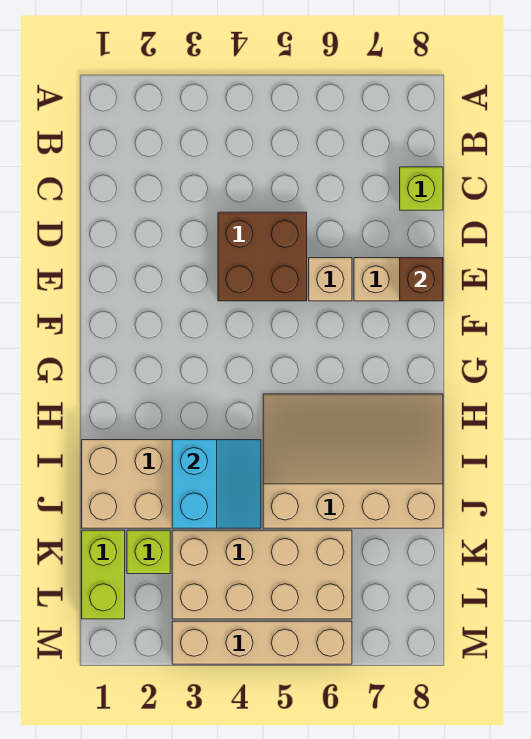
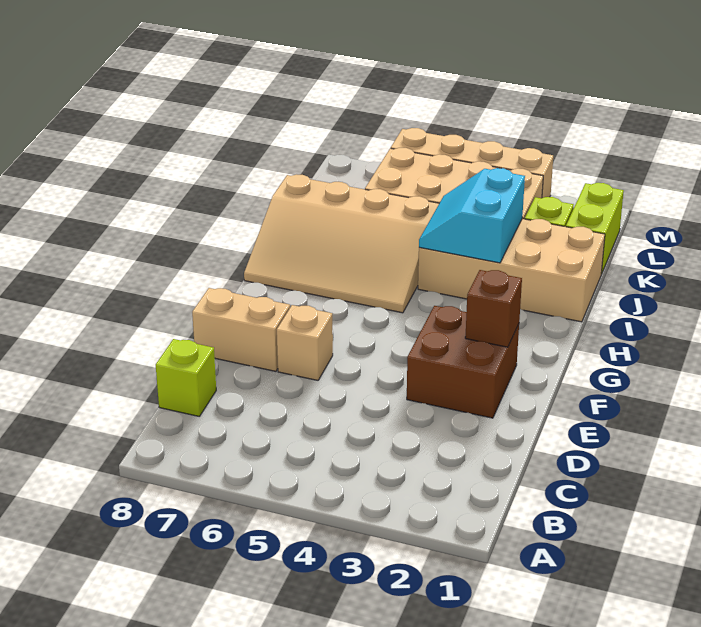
brown brick D4:E5 level 1 -> brown brick E2:F3 level 1
brown brick E8 level 2 -> brown brick F2 level 2

